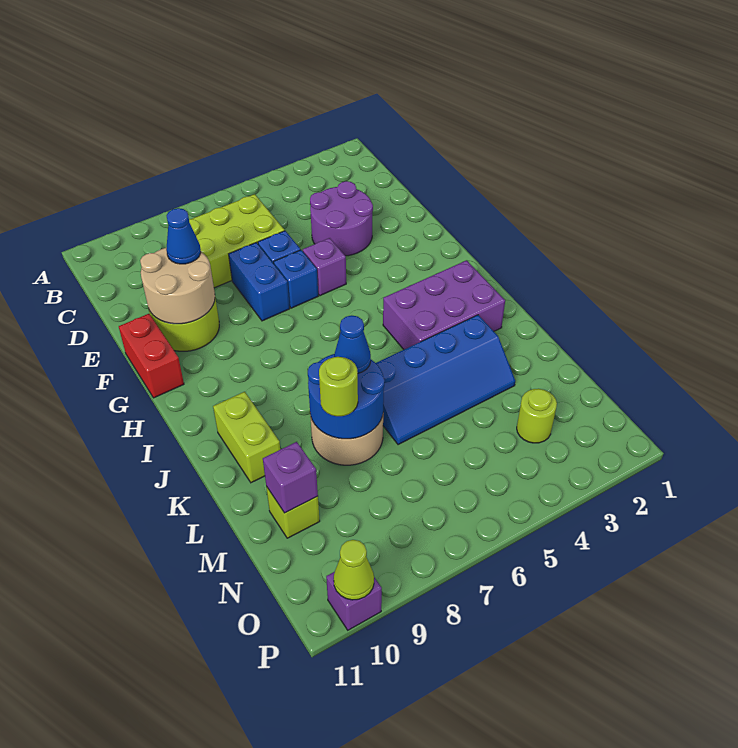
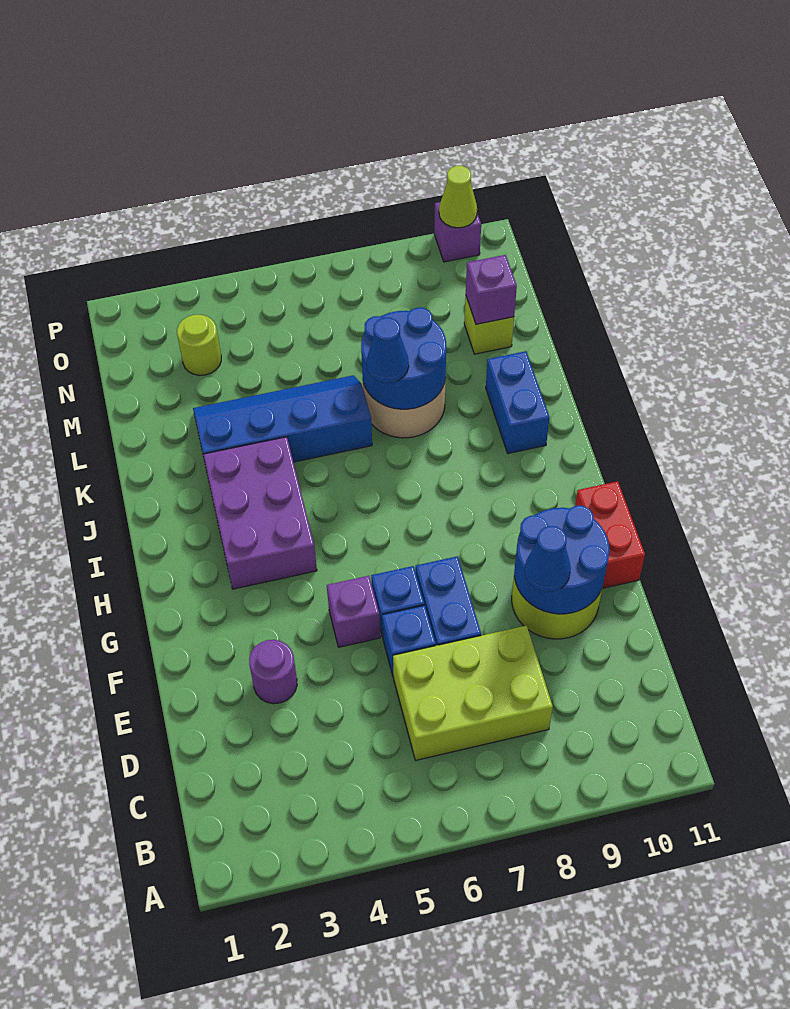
purple round brick D3:E4 level 1 -> purple round brick E3 level 1
tan round brick E9:F10 level 2 -> blue round brick E9:F10 level 2
purple brick I2:J4 level 1 -> purple brick H3:J4 level 1
lime brick J10:K10 level 1 -> blue brick J10:K10 level 1
lime round brick L8 level 3 -> none

